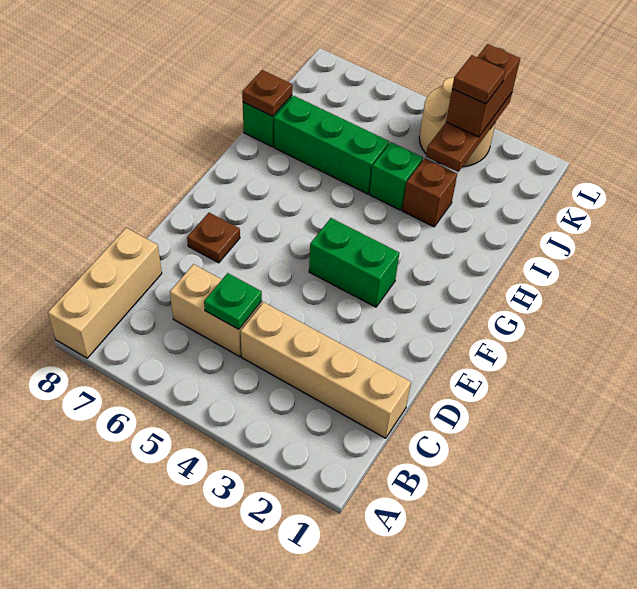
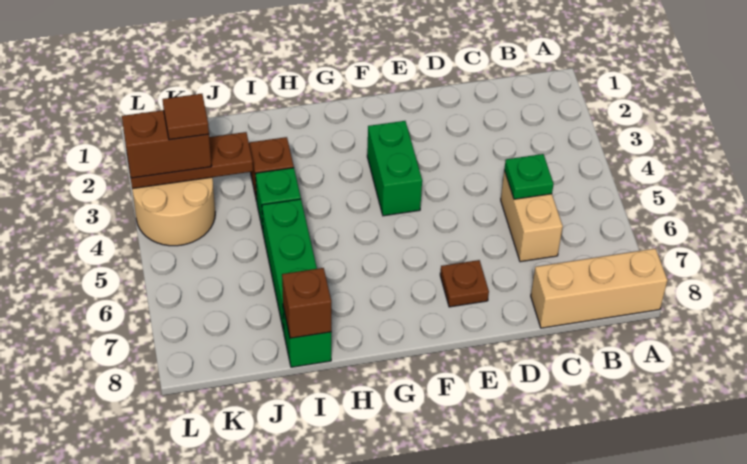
tan brick C1:C4 level 1 -> none
brown plate I8 level 2 -> brown brick I8 level 2

